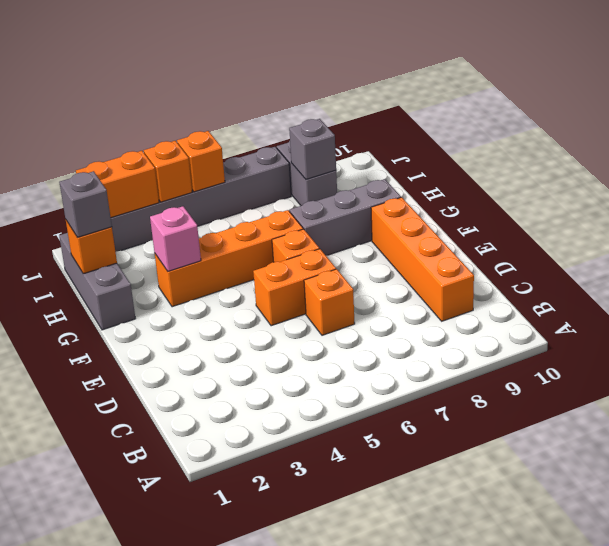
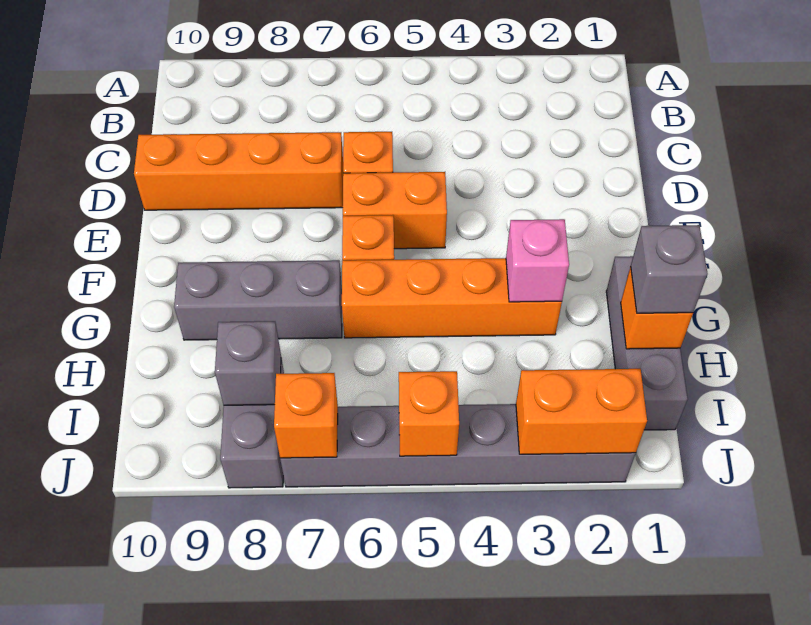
orange brick C9:F9 level 1 -> orange brick D7:D10 level 1
orange brick J4 level 2 -> orange brick J7 level 2

